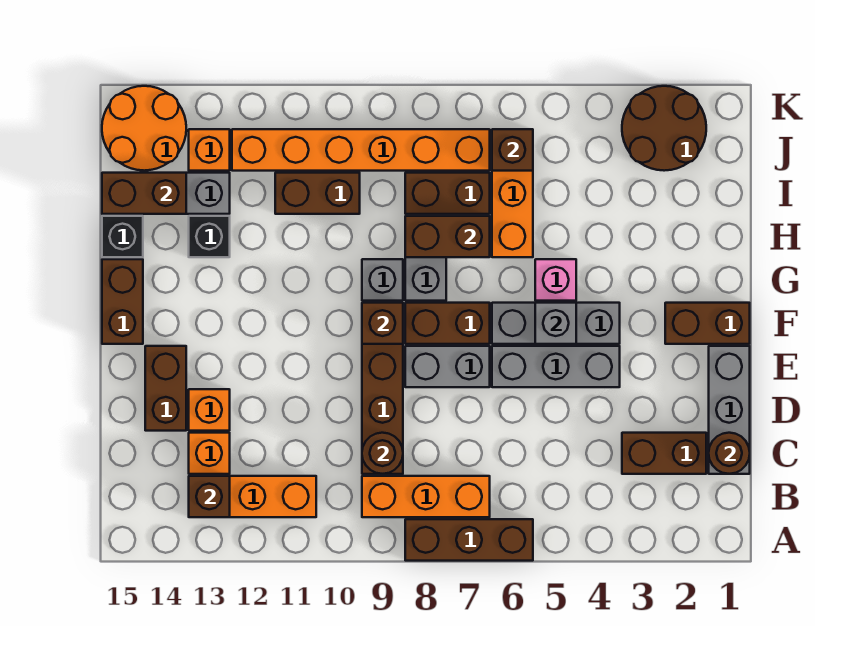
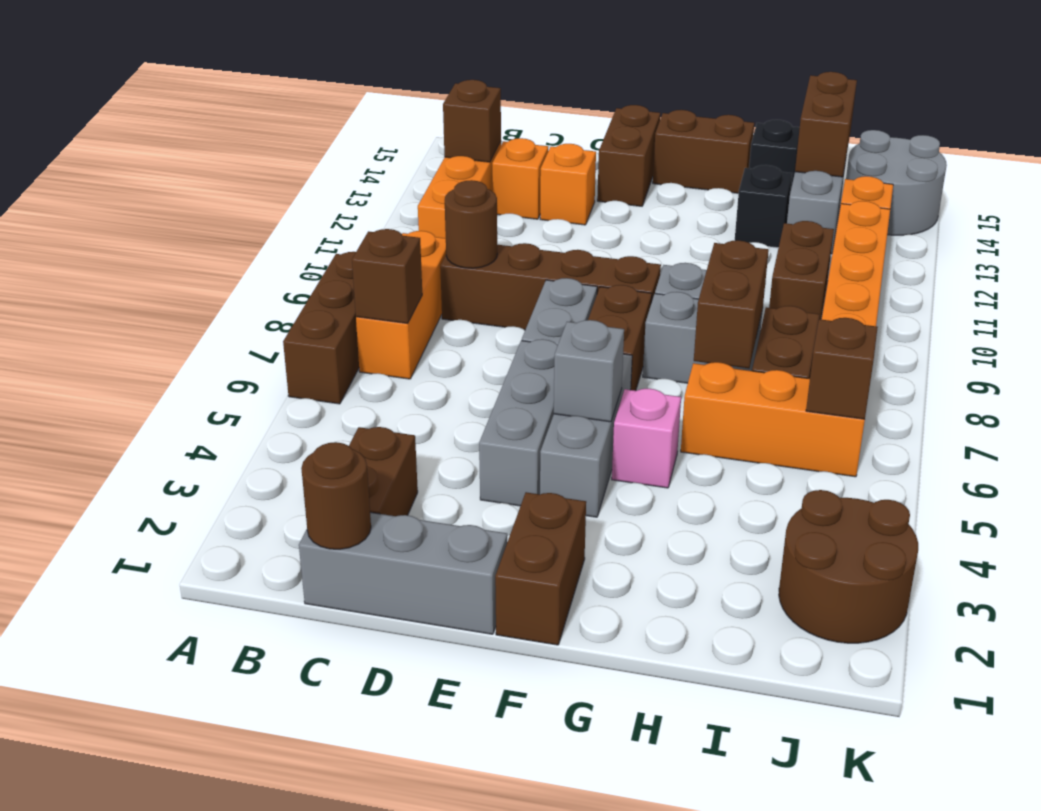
brown brick D14:E14 level 1 -> brown brick E14:E15 level 1
brown brick F9 level 2 -> brown brick B7 level 2
orange round brick J14:K15 level 1 -> grey round brick J14:K15 level 1

